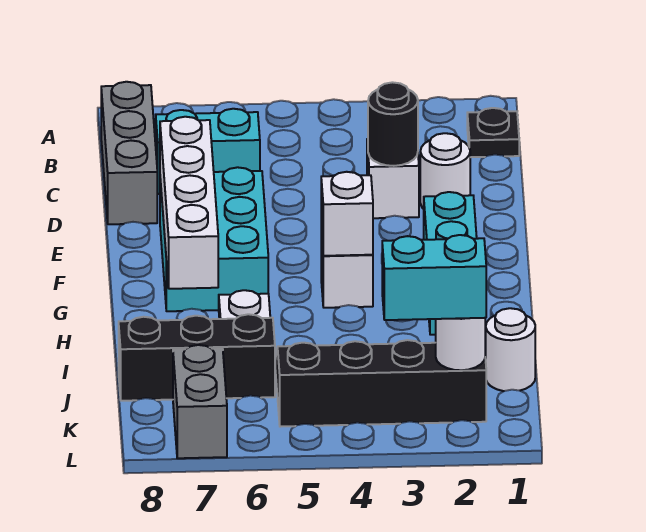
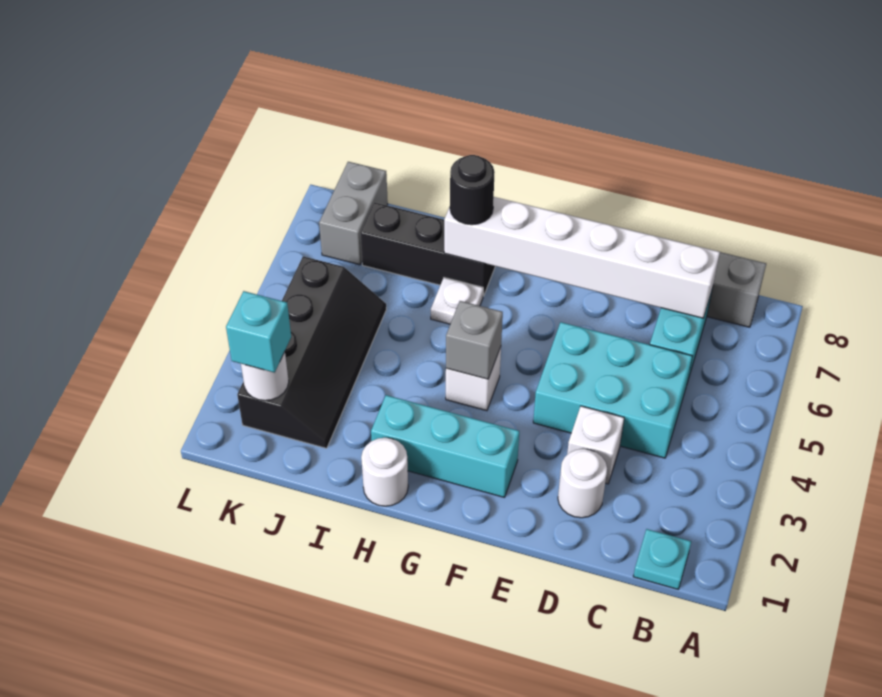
black plate B1 level 1 -> cyan plate B1 level 1
black round brick D3 level 2 -> black round brick H7 level 3
cyan brick E6:G7 level 1 -> cyan brick C4:E5 level 1
white brick E7:H7 level 2 -> white brick C7:H7 level 2
white brick G4 level 2 -> grey brick G4 level 2
white round brick J1 level 1 -> white round brick H1 level 1
black brick J6:J8 level 1 -> black brick H7:J7 level 1
cyan brick K2:K3 level 3 -> cyan brick K2 level 3
grey brick K7:L7 level 1 -> grey brick K7:K8 level 1

